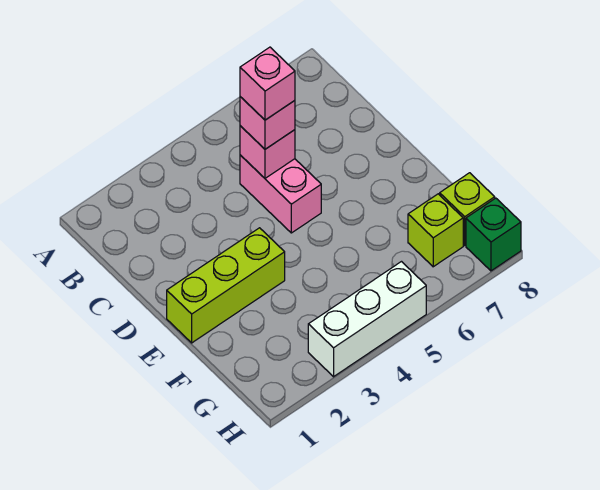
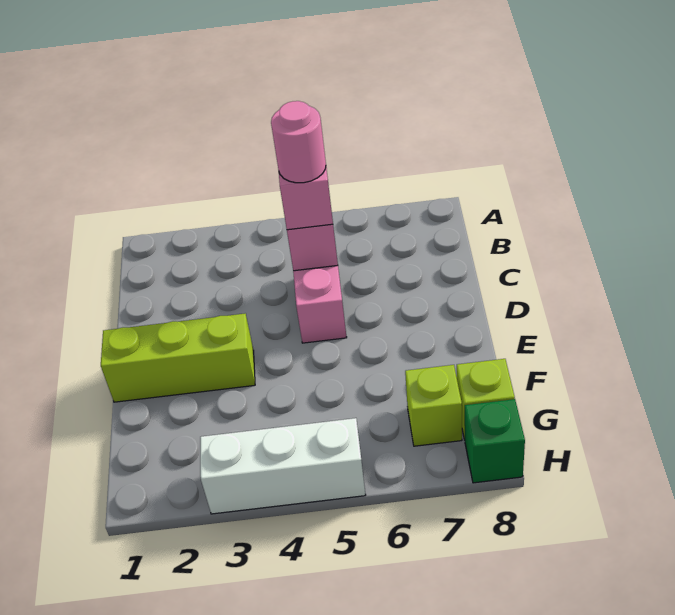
pink brick C5 level 4 -> pink round brick C5 level 4

